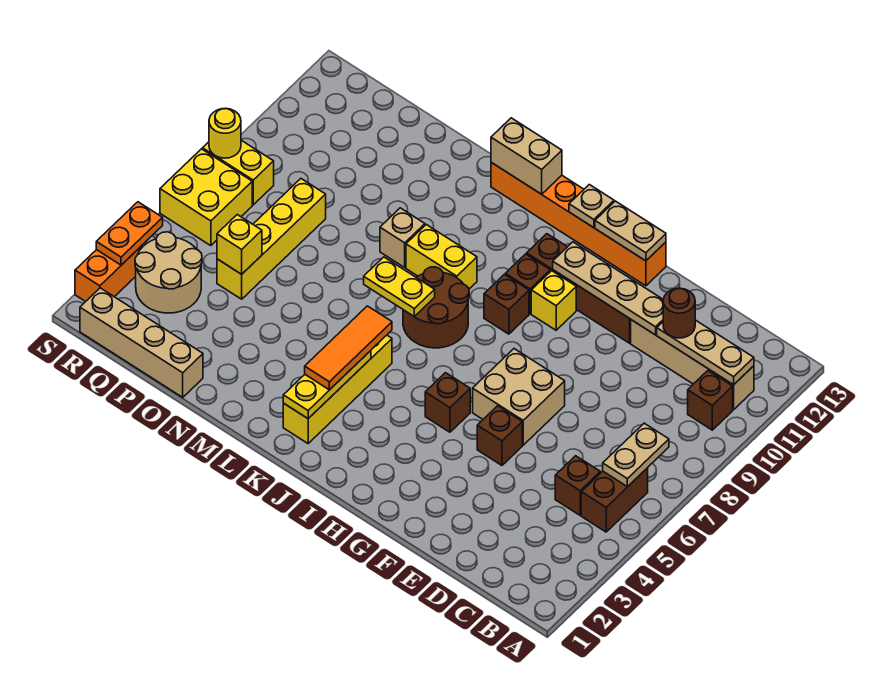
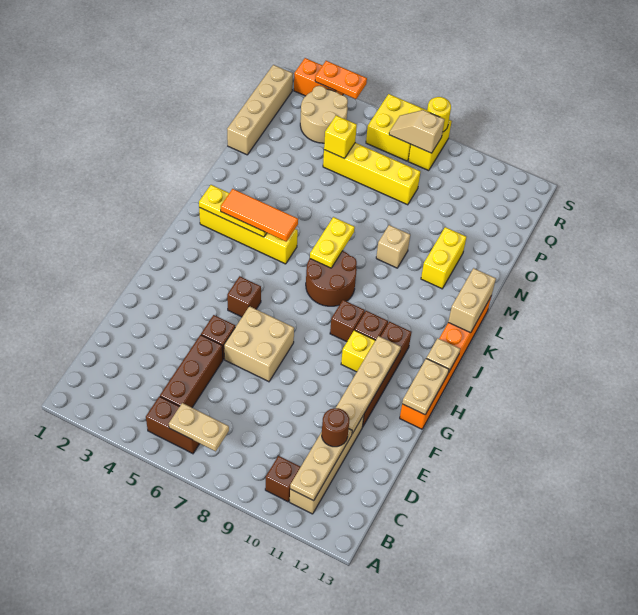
brown brick C5 level 1 -> brown brick C5:E5 level 1
yellow brick K9:L9 level 1 -> yellow brick M11:N11 level 1
none -> tan slope R7:R8 level 2 top 8

